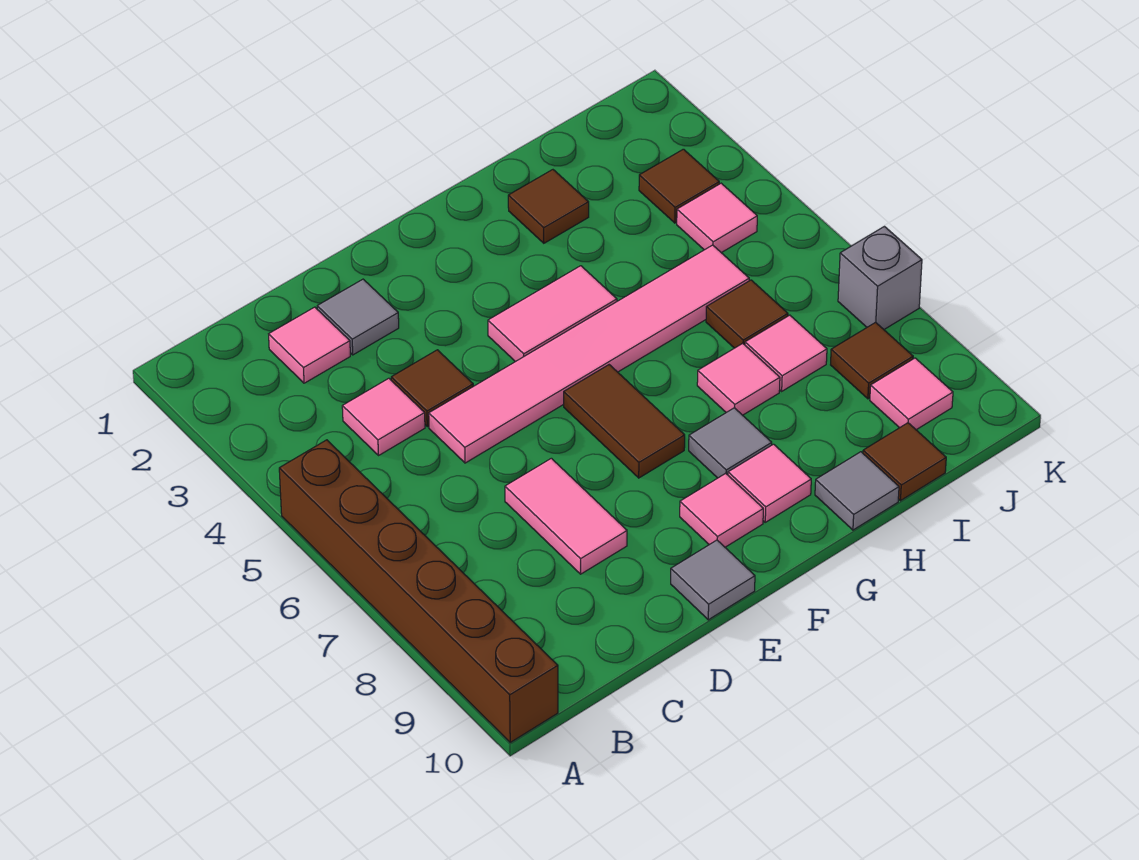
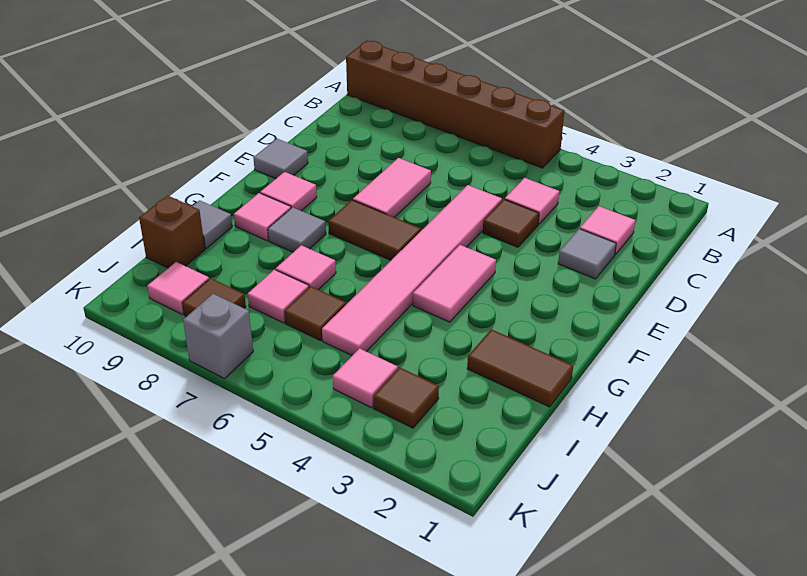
pink tile D7:D8 level 1 -> pink tile D7:E7 level 1
brown tile H2 level 1 -> brown tile H1:H2 level 1
brown tile I10 level 1 -> brown brick I10 level 1

